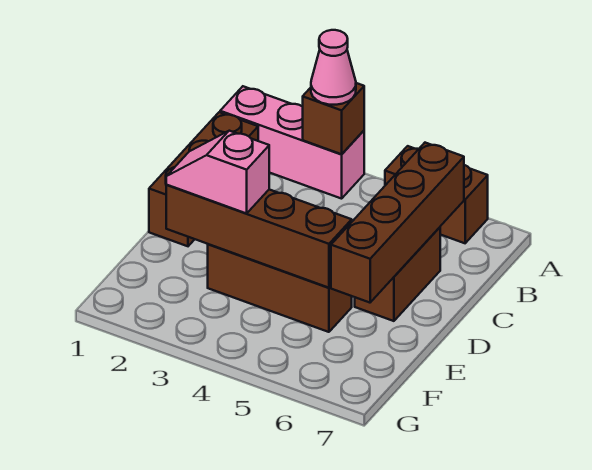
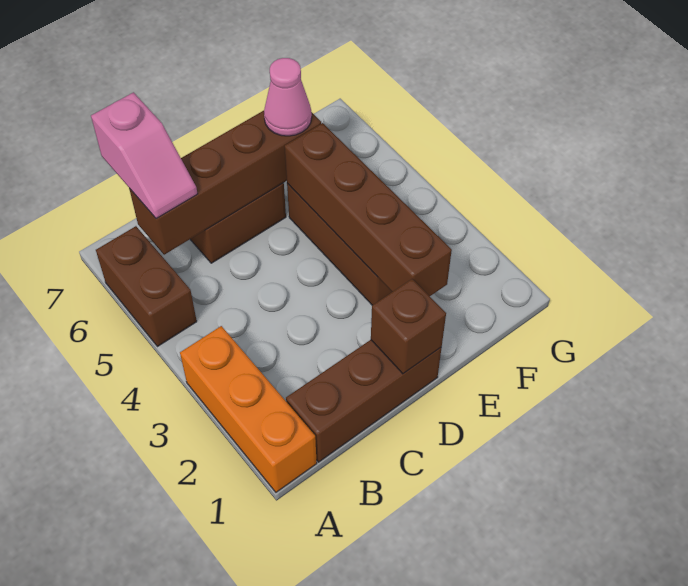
pink brick A1:A3 level 1 -> orange brick A1:A3 level 1
brown brick A3 level 2 -> brown brick D1 level 2
pink cone A3 level 3 -> pink cone E6 level 3
pink slope E2:E3 level 3 top 3 -> pink slope B6:B7 level 3 top 7

